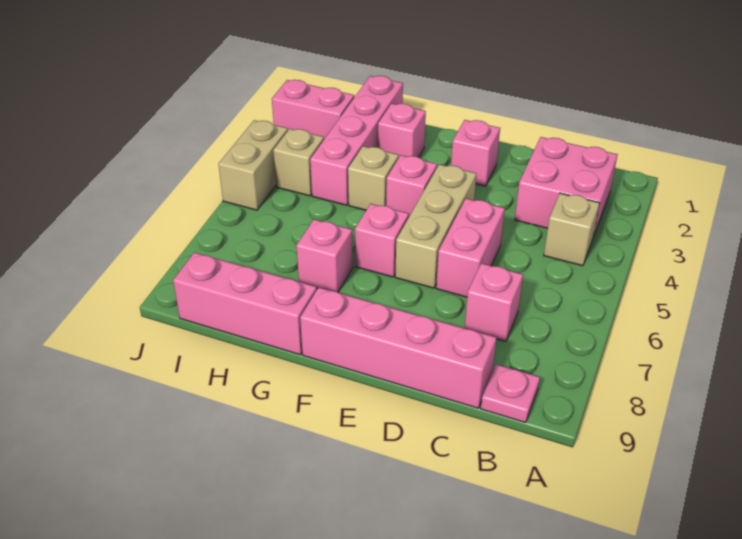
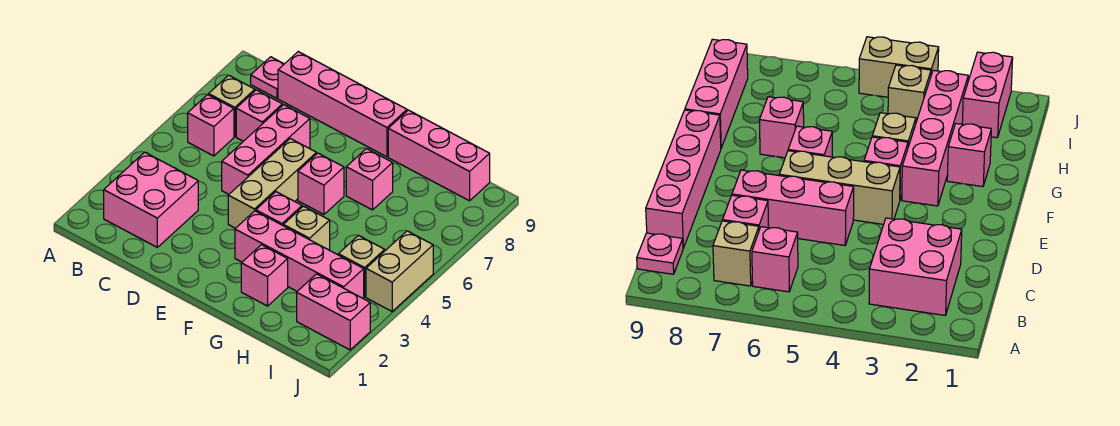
tan brick B4 level 1 -> tan brick B7 level 1
pink brick D5:D6 level 1 -> pink brick D5:D7 level 1
pink brick E2 level 1 -> pink brick B6 level 1
pink brick H1:H4 level 1 -> pink brick F3:I3 level 1

